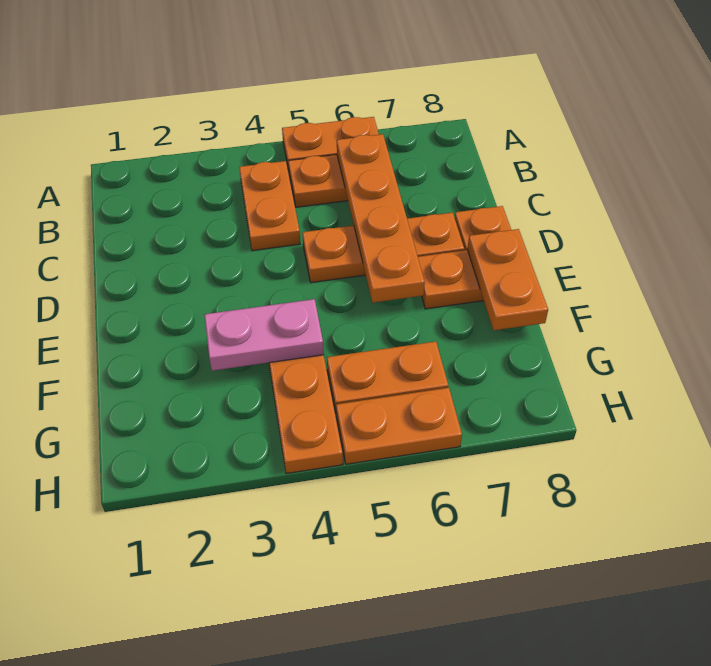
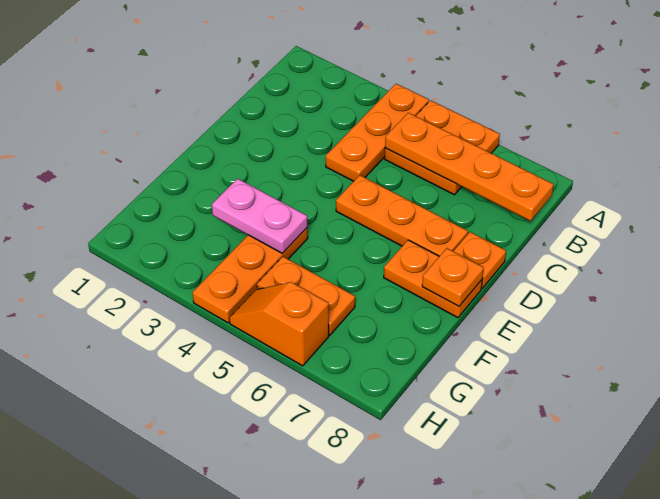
orange plate B4:C4 level 1 -> orange plate A4:C4 level 1
orange plate B6:E6 level 2 -> orange plate B5:B8 level 2
orange plate E8:F8 level 2 -> orange plate E8 level 2
orange plate H5:H6 level 1 -> orange slope H5:H6 level 1 top 6

